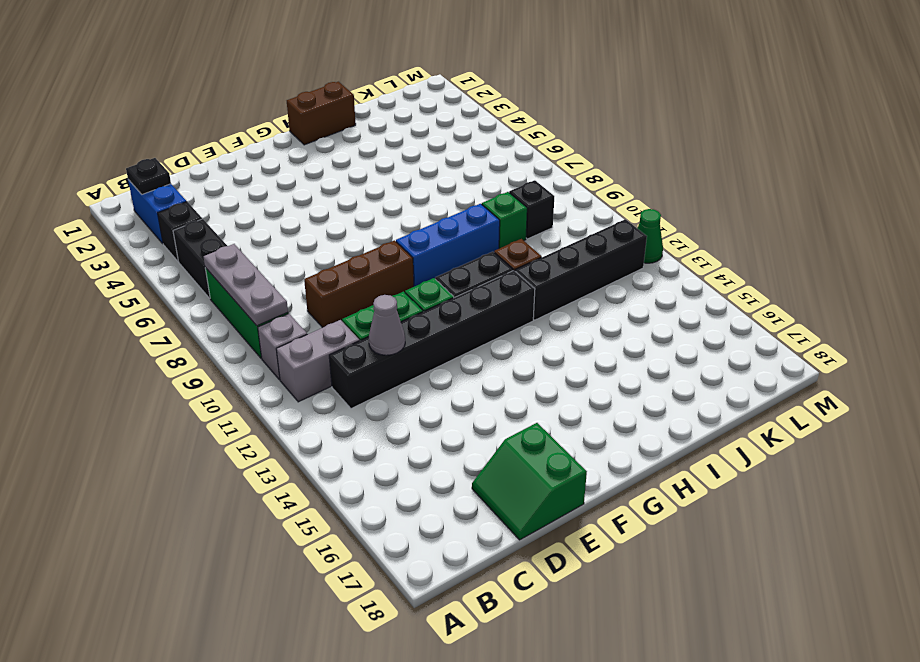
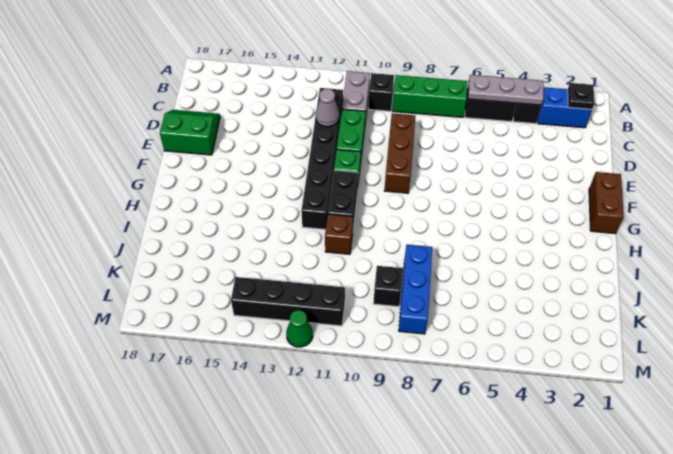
grey plate B7:B9 level 2 -> grey plate B4:B6 level 2
grey brick B10 level 1 -> black brick B10 level 1
blue brick G9:I9 level 1 -> blue brick J8:L8 level 1
brown brick H1:I1 level 1 -> brown brick F1:G1 level 1
black brick I12:L12 level 1 -> black brick L11:L14 level 1
green brick J9 level 1 -> none

